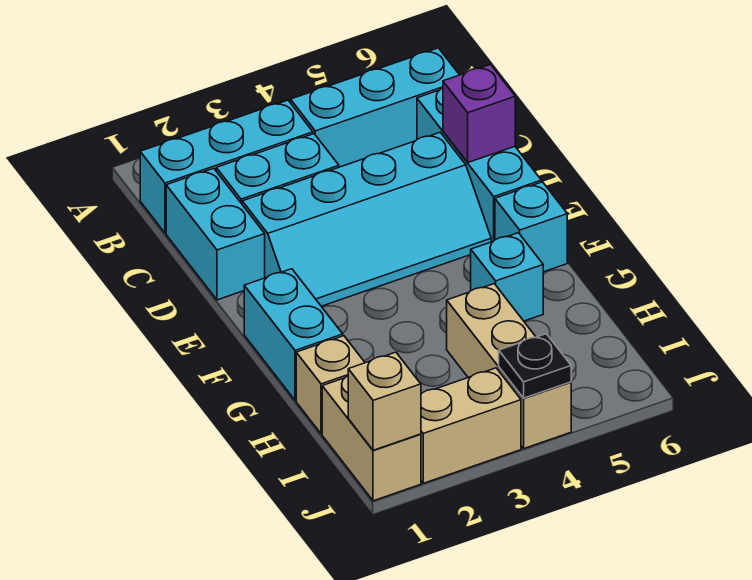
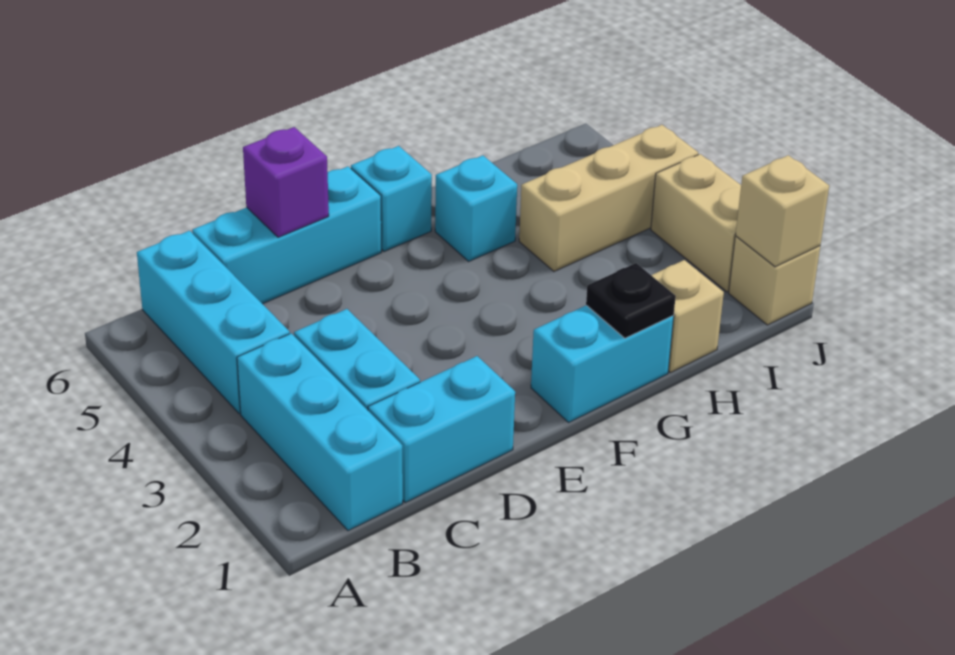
cyan slope D2:E5 level 1 top D -> none
tan brick I1:J1 level 1 -> tan brick J1 level 1
black plate J4 level 2 -> black plate G1 level 2

